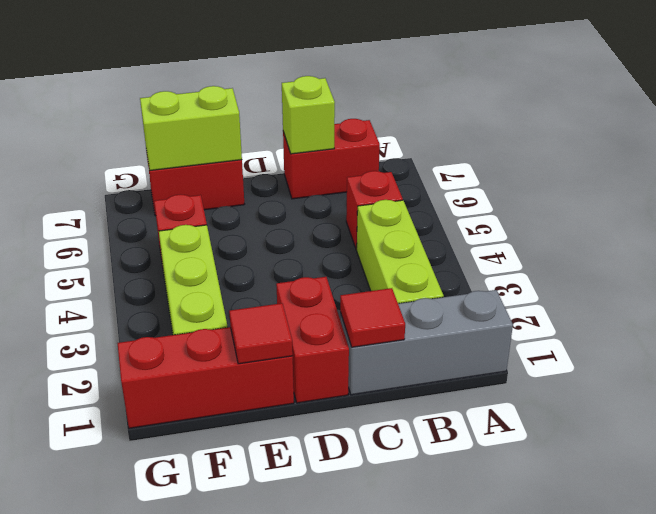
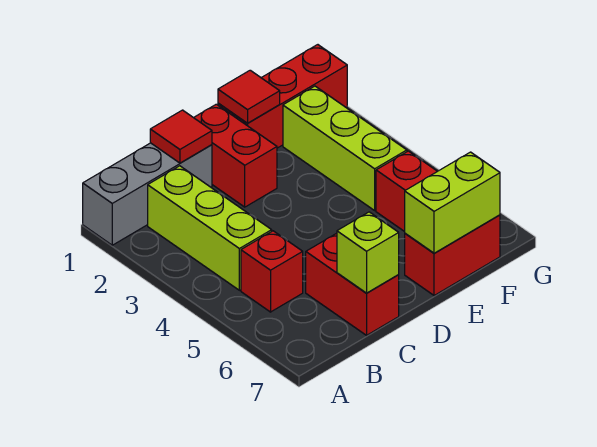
red brick B7:C7 level 1 -> red brick C6:C7 level 1

